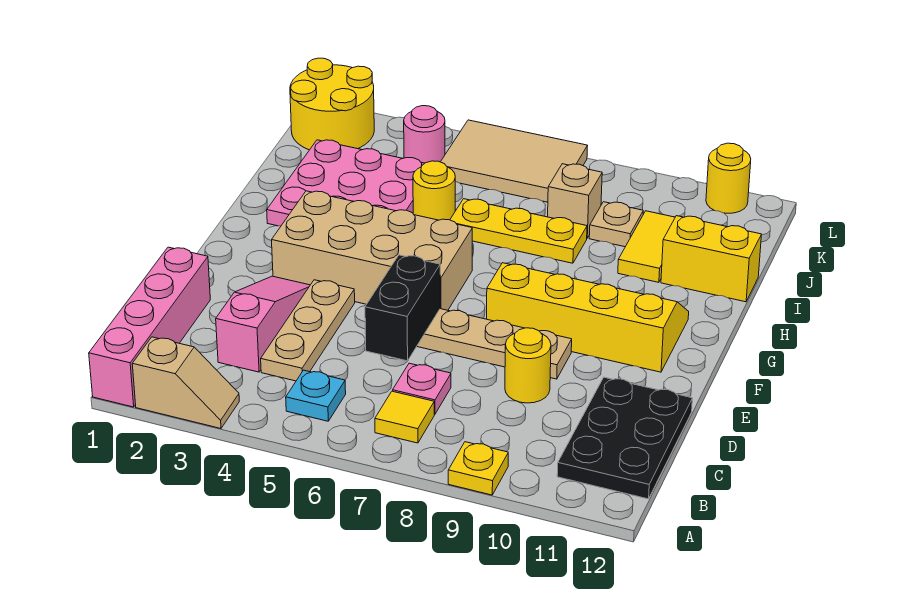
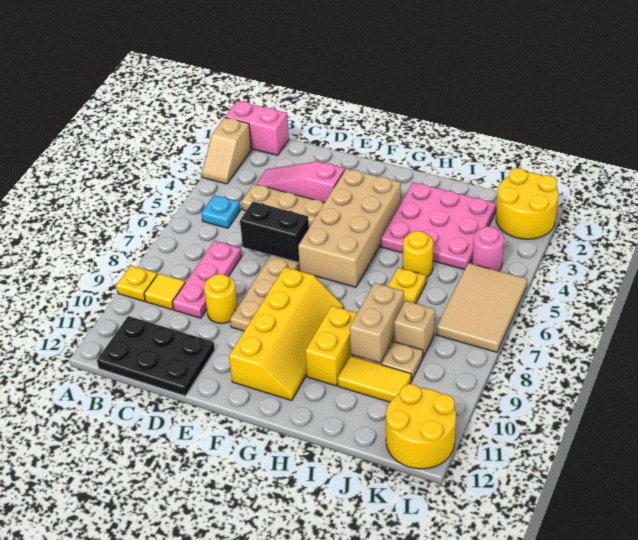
pink brick A1:D1 level 1 -> pink brick A1:B1 level 1
yellow tile B7 level 1 -> yellow tile B9 level 1
pink slope C3:E3 level 1 top C -> pink slope C3:E3 level 1 top E
pink plate C7 level 1 -> pink plate C7:C9 level 1
none -> tan brick I8:I9 level 2
yellow brick I11:I12 level 1 -> yellow brick H9:H10 level 1
yellow round brick L11 level 1 -> yellow round brick K11:L12 level 1

